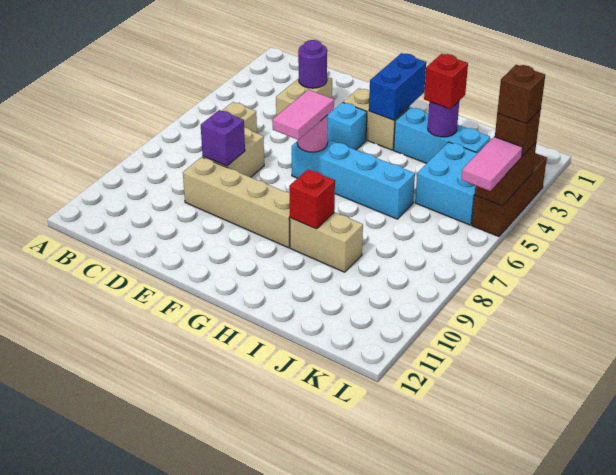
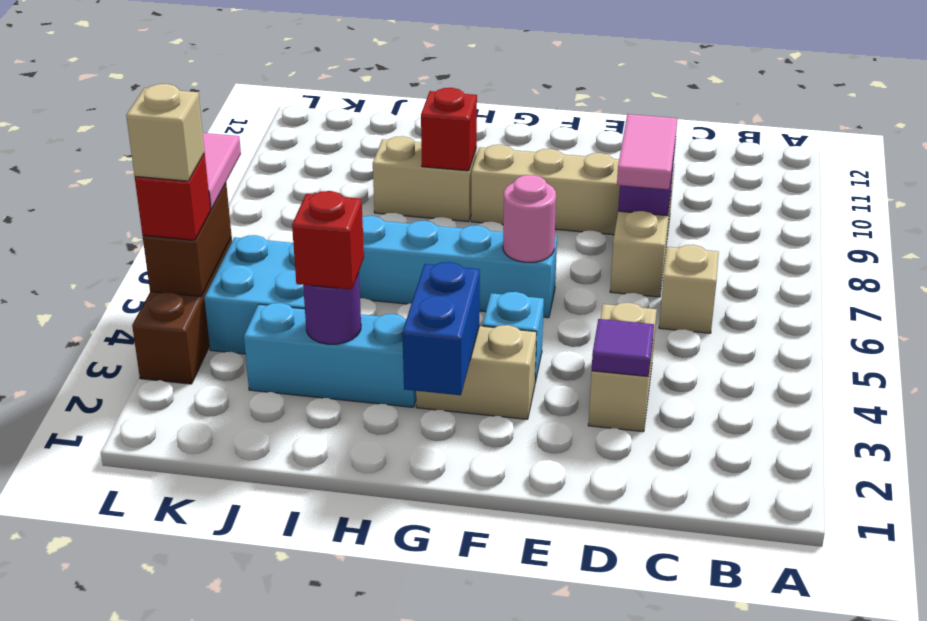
purple round brick D3 level 2 -> purple tile D3 level 2
pink tile F6:F7 level 3 -> pink tile D7:D8 level 3
brown brick L4 level 3 -> red brick L4 level 3
brown brick L4 level 4 -> tan brick L4 level 4

